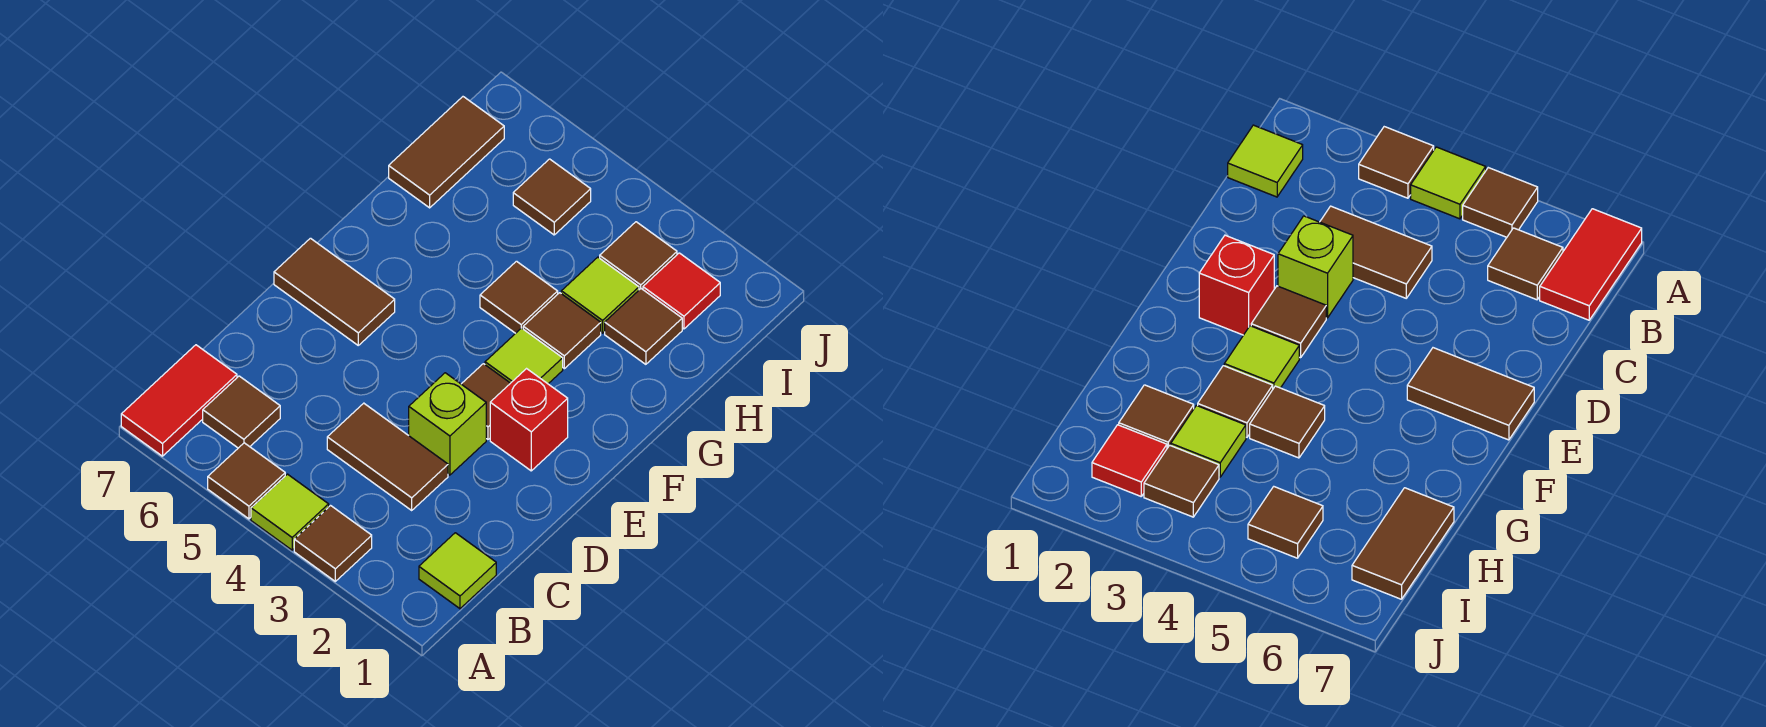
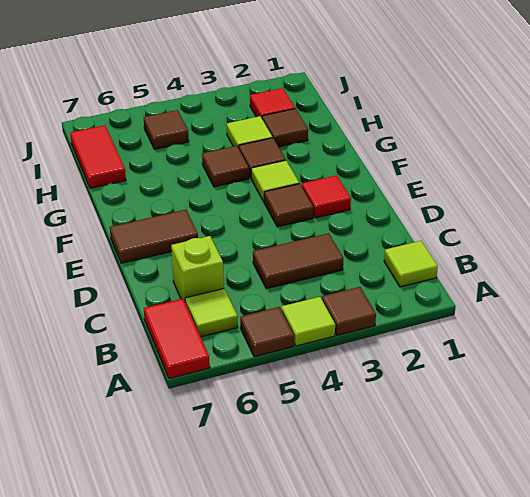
brown tile B6 level 1 -> lime tile B6 level 1
lime brick D3 level 1 -> lime brick C6 level 1
red brick E2 level 1 -> red tile E2 level 1
brown tile H7:I7 level 1 -> red tile H7:I7 level 1
brown tile I3 level 1 -> none

